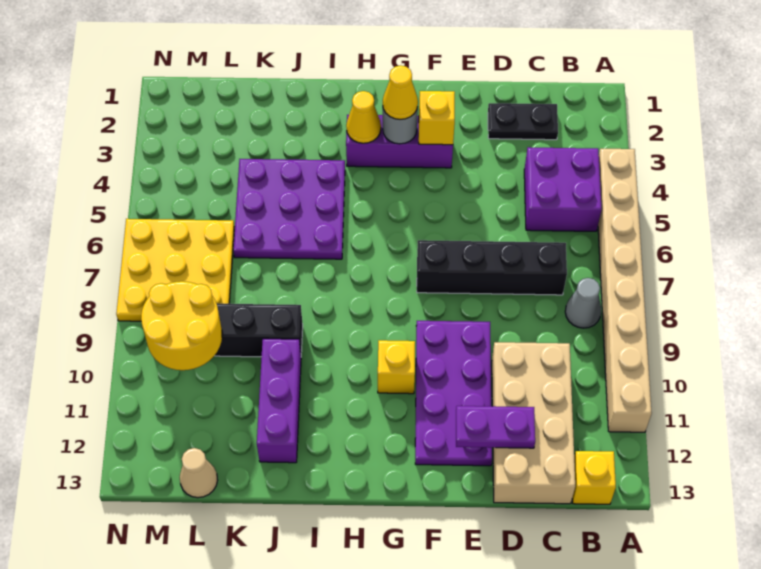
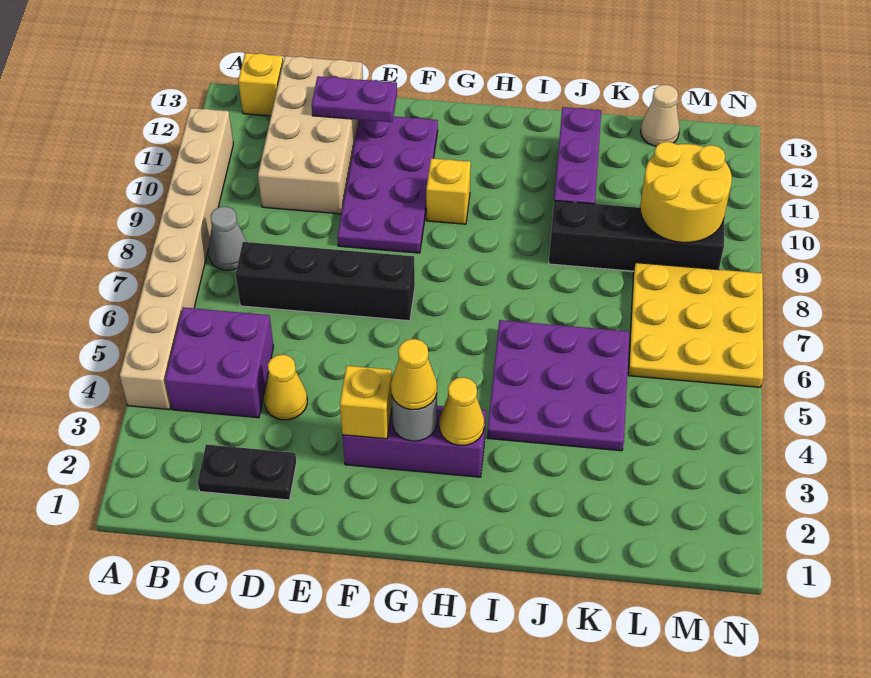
none -> yellow cone D4 level 1

